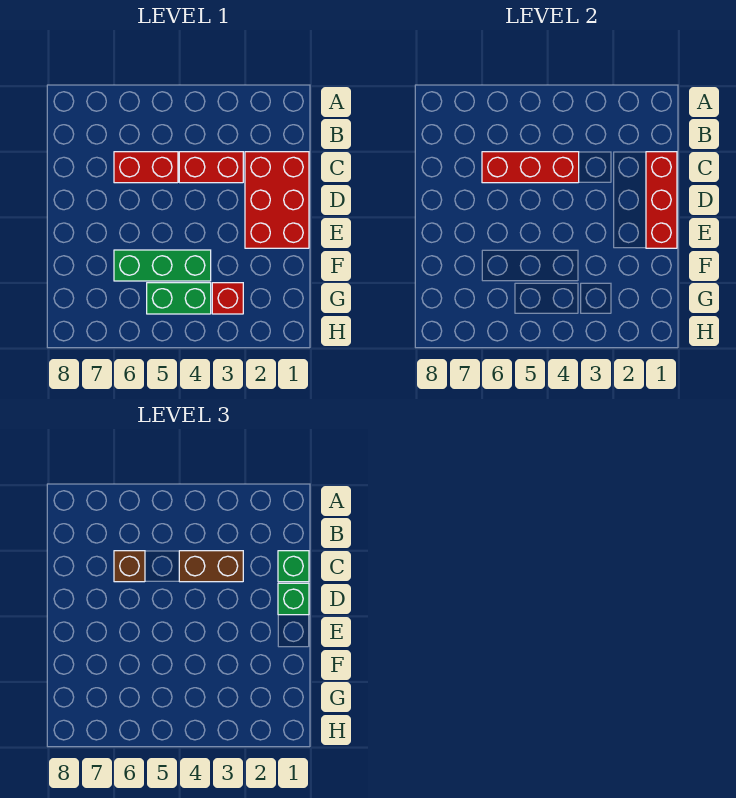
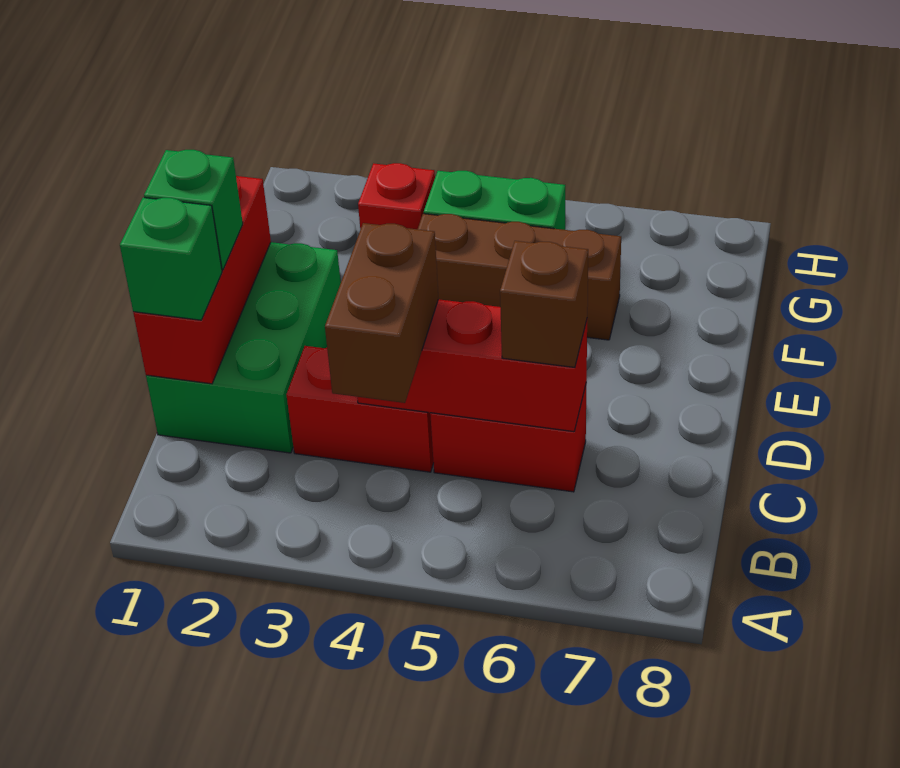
red brick C1:E2 level 1 -> green brick C1:E2 level 1
brown brick C3:C4 level 3 -> brown brick B4:C4 level 3
green brick F4:F6 level 1 -> brown brick F4:F6 level 1

